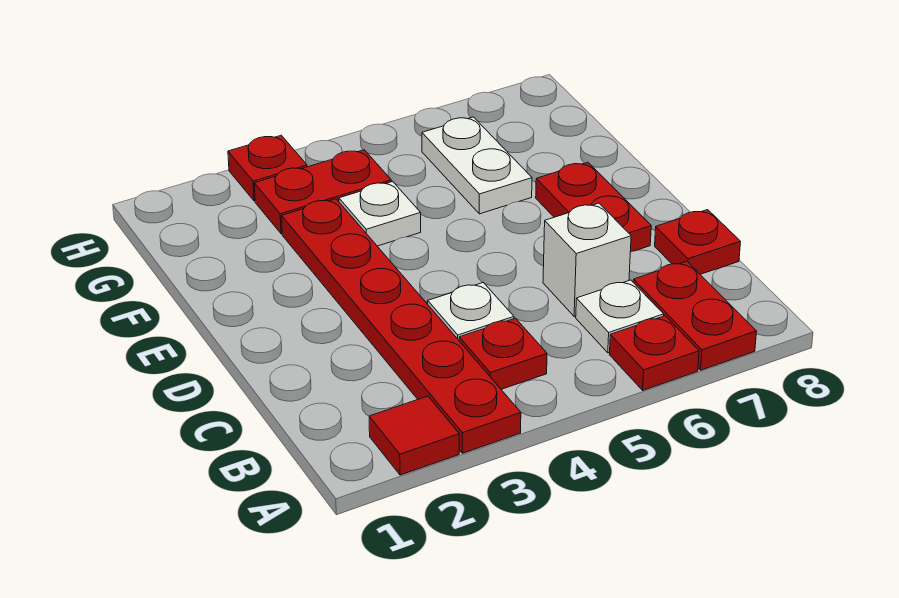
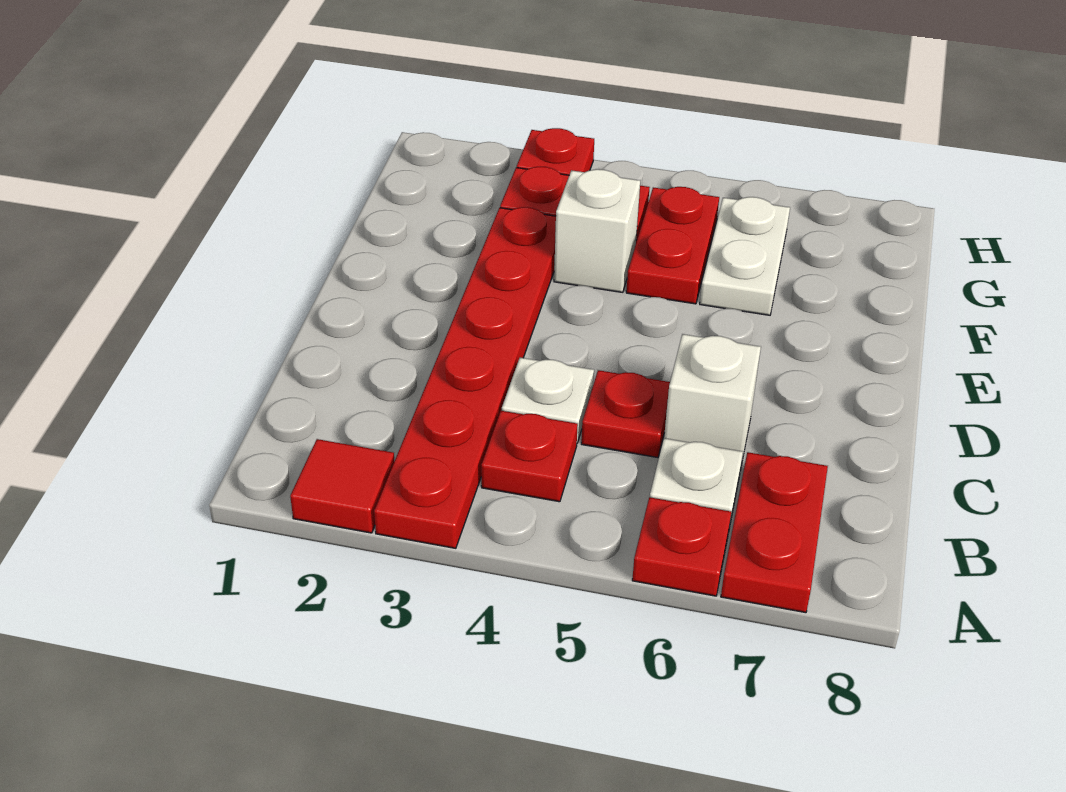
red plate C8 level 1 -> red plate C5 level 1
red plate D7:E7 level 1 -> red plate F5:G5 level 1
white plate F4 level 1 -> white brick F4 level 1

